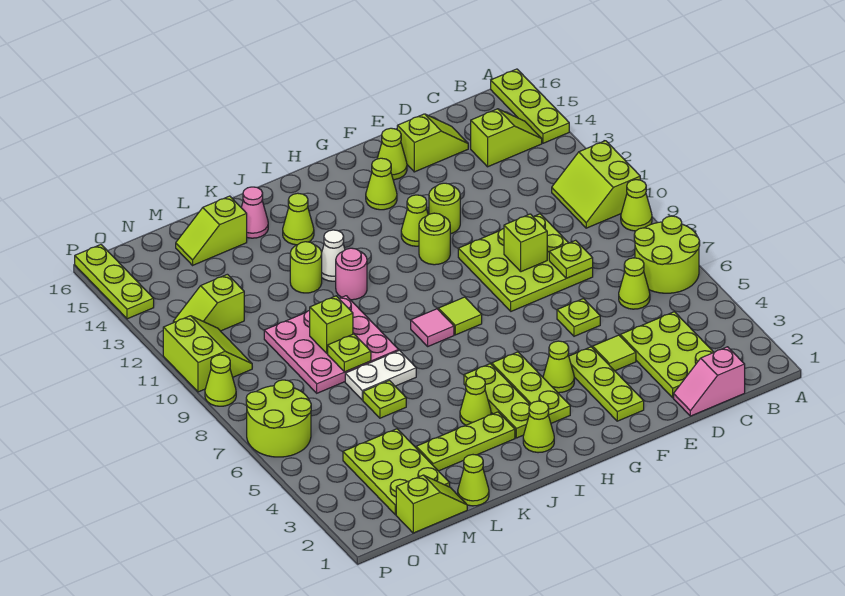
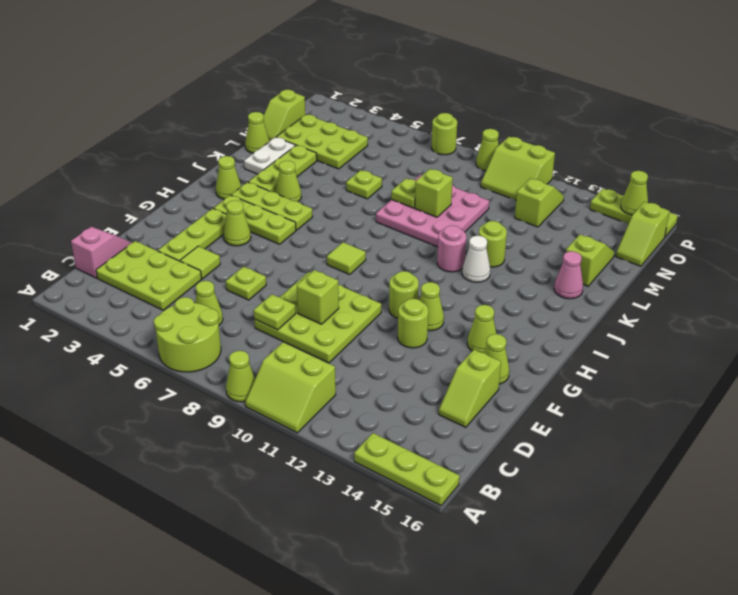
lime slope A10:B11 level 1 top A -> lime slope A10:B11 level 1 top B
lime slope B14:C14 level 1 top C -> lime slope N16:O16 level 1 top O
lime plate F2:F4 level 1 -> lime plate E3:G3 level 1
pink tile I8 level 1 -> none
lime cone J14 level 1 -> lime cone P15 level 2
white plate K7:L7 level 1 -> white plate K2:L2 level 1
lime round brick O6:P7 level 1 -> lime round brick P7 level 1

